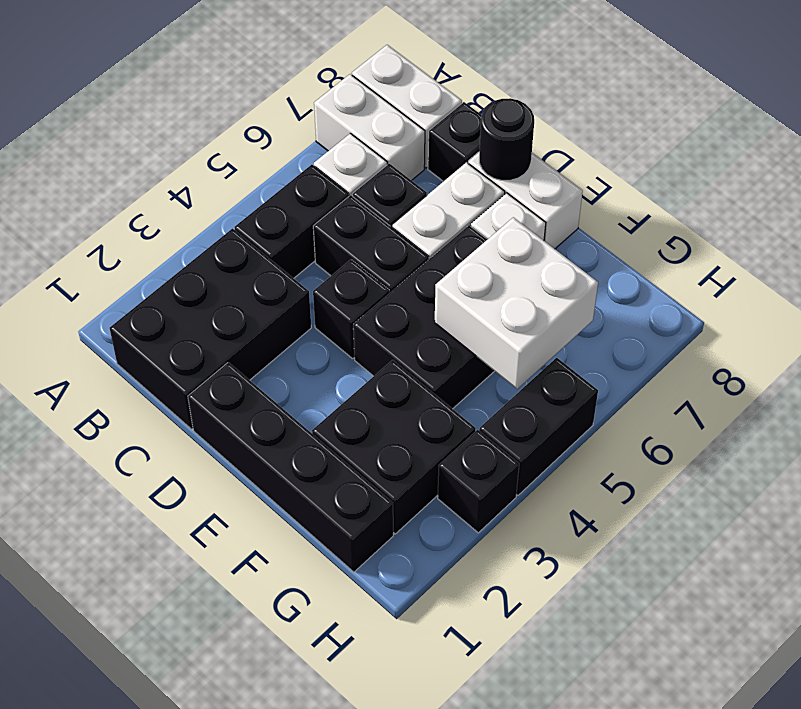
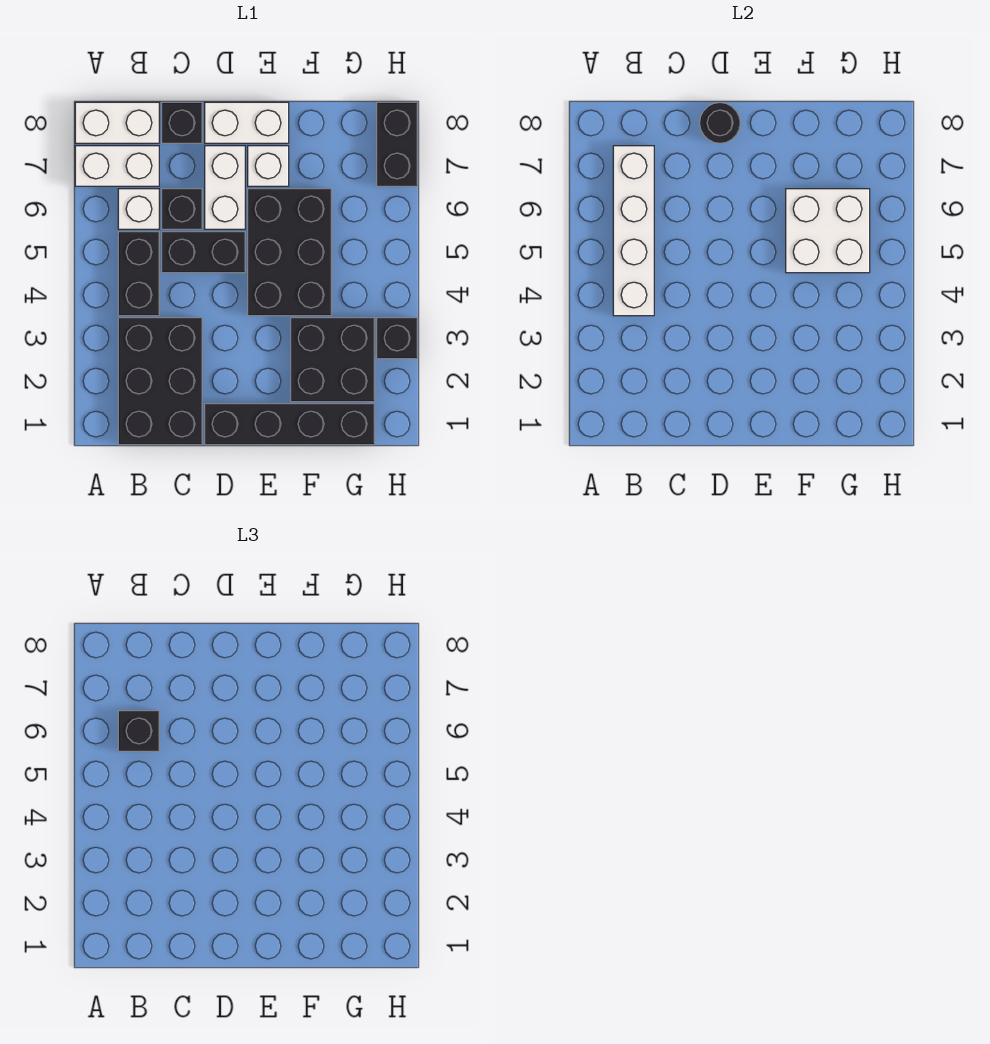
none -> white brick B4:B7 level 2
black brick D4 level 1 -> black brick B6 level 3
black brick H4:H5 level 1 -> black brick H7:H8 level 1

